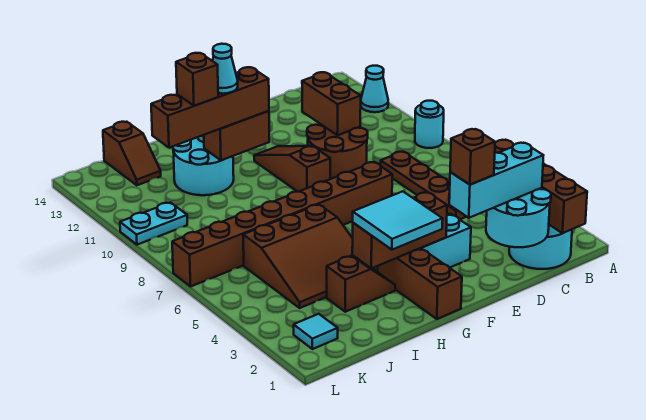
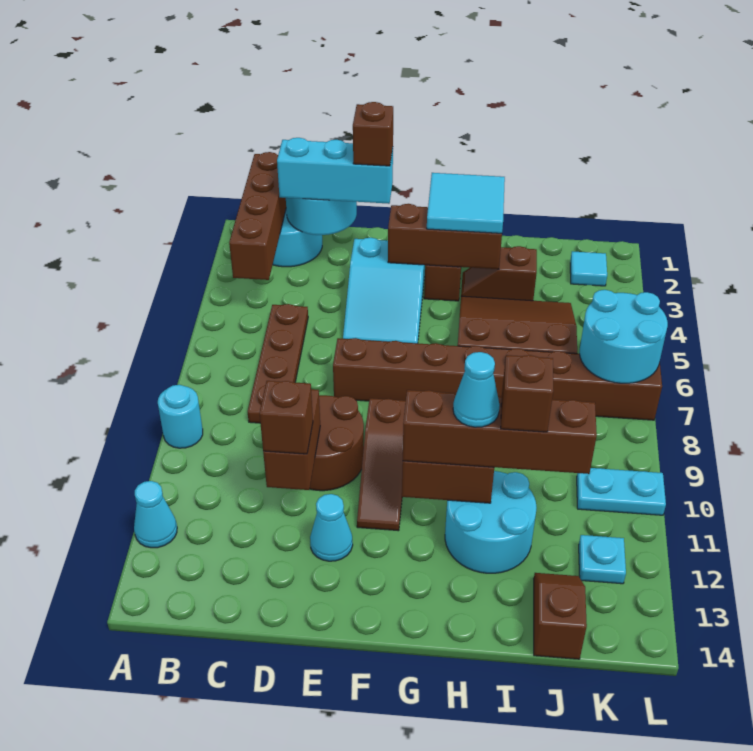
none -> brown brick D11 level 3
none -> cyan cone E12 level 1
none -> cyan round brick K6:L7 level 2
none -> cyan plate K12 level 1

